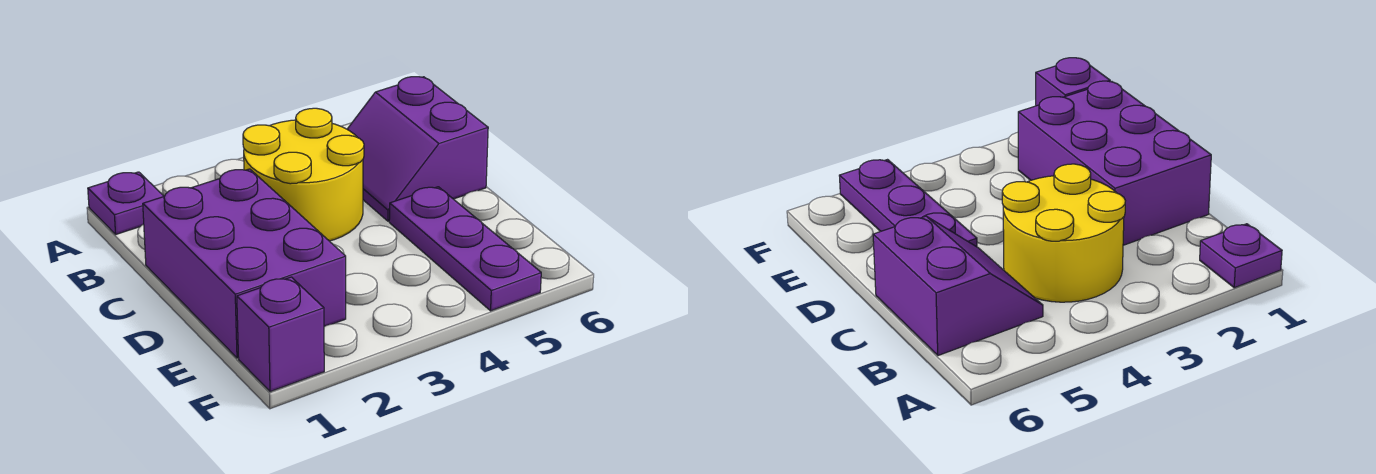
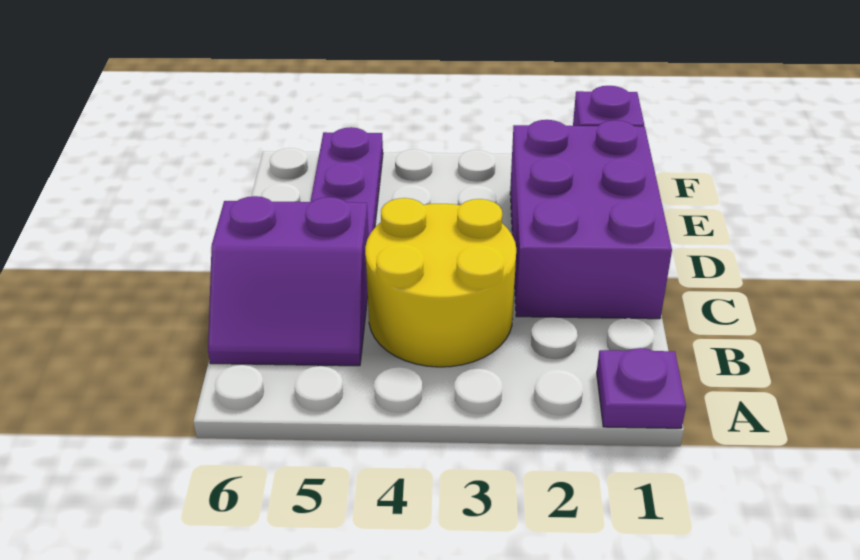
purple slope B5:C6 level 1 top 6 -> purple slope B5:C6 level 1 top C

